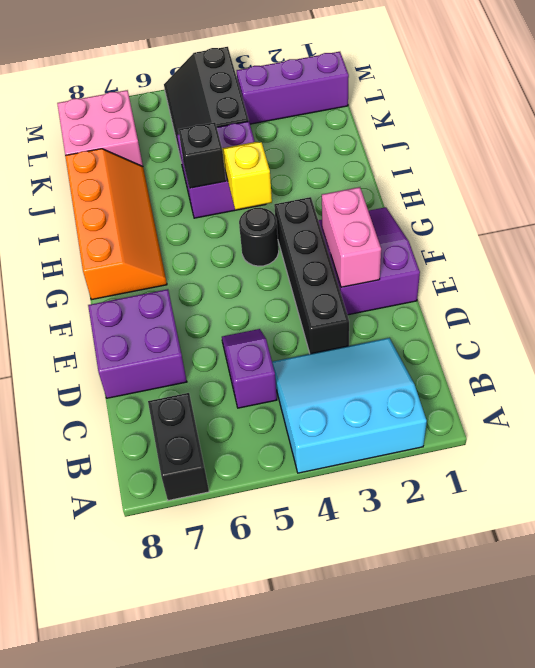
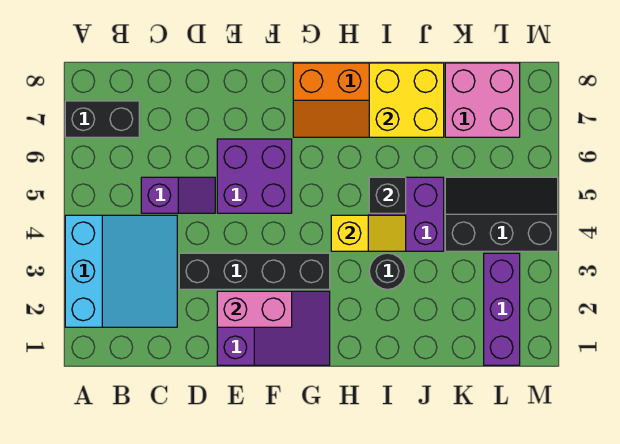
purple brick D7:E8 level 1 -> purple brick E5:F6 level 1
black round brick G4 level 1 -> black round brick I3 level 1
none -> yellow brick I7:J8 level 2

